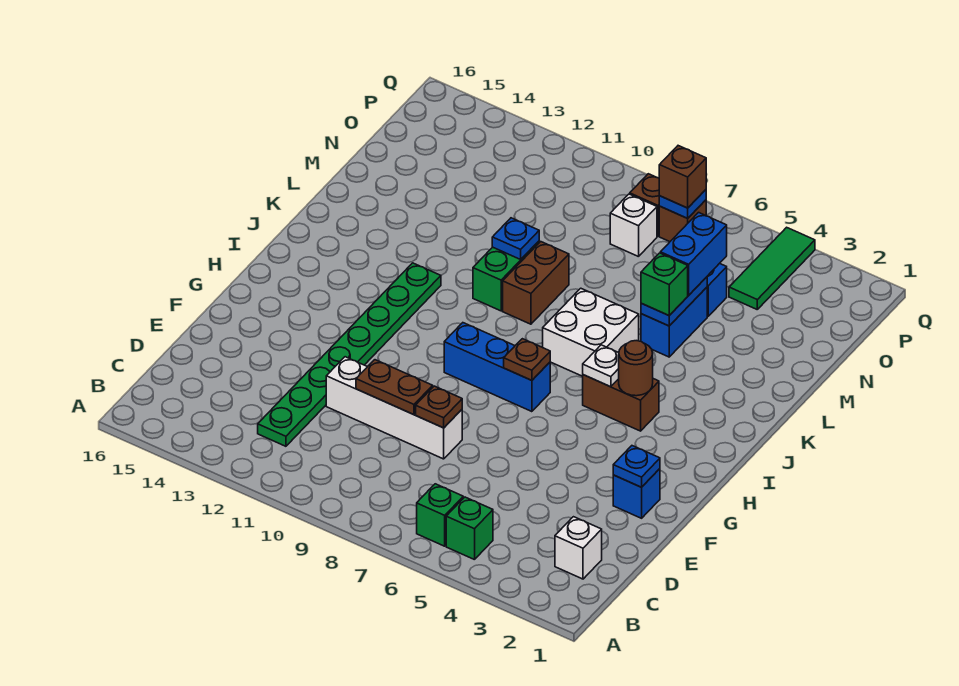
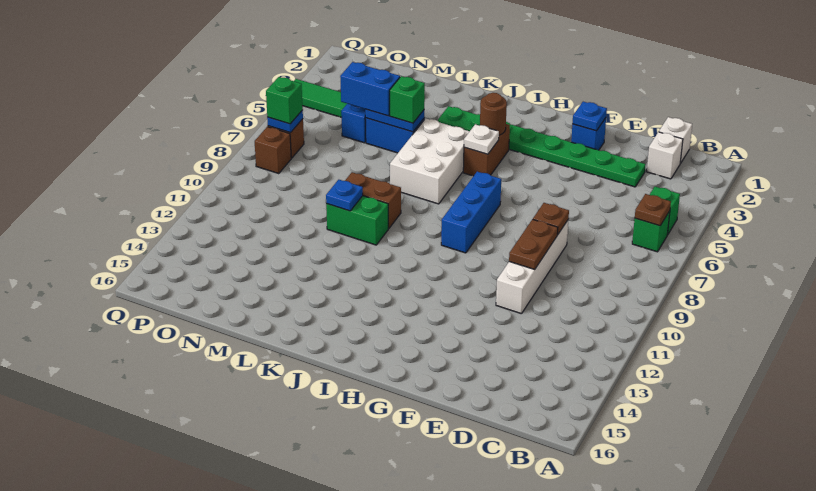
green plate C12:J12 level 1 -> green plate D3:K3 level 1
brown plate H7 level 2 -> brown plate B6 level 2
white brick J6:K7 level 1 -> white brick J5:K7 level 1
white brick O8 level 1 -> white brick C1 level 1
brown brick P7 level 3 -> green brick P7 level 3

